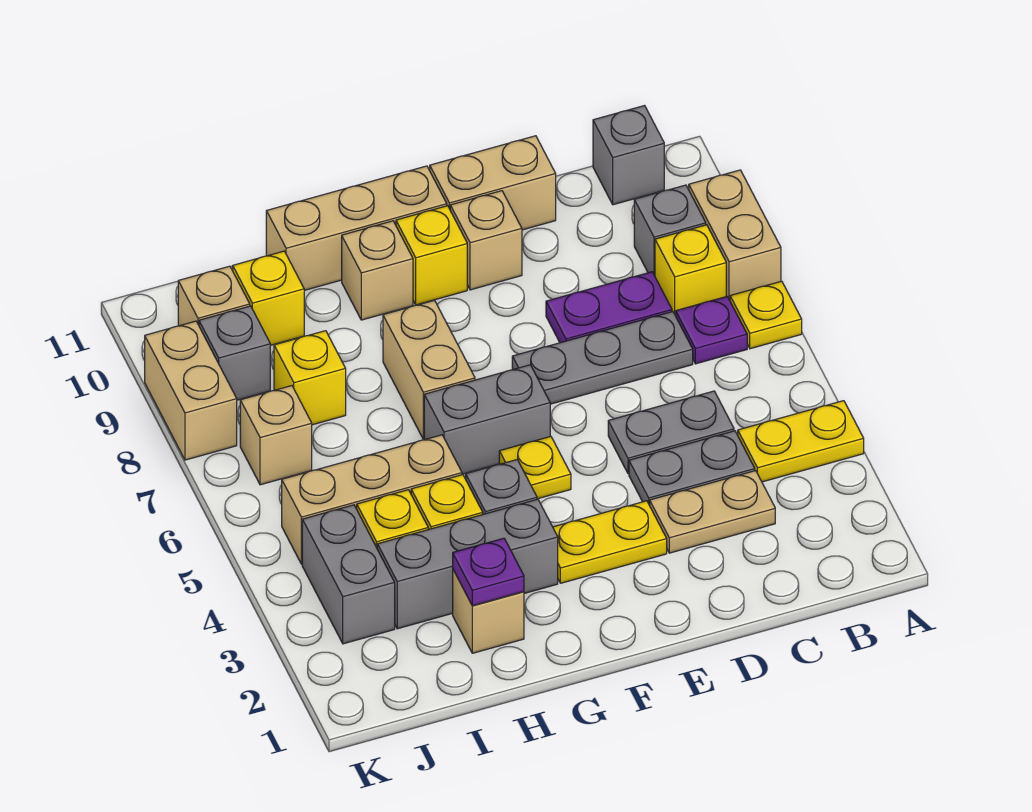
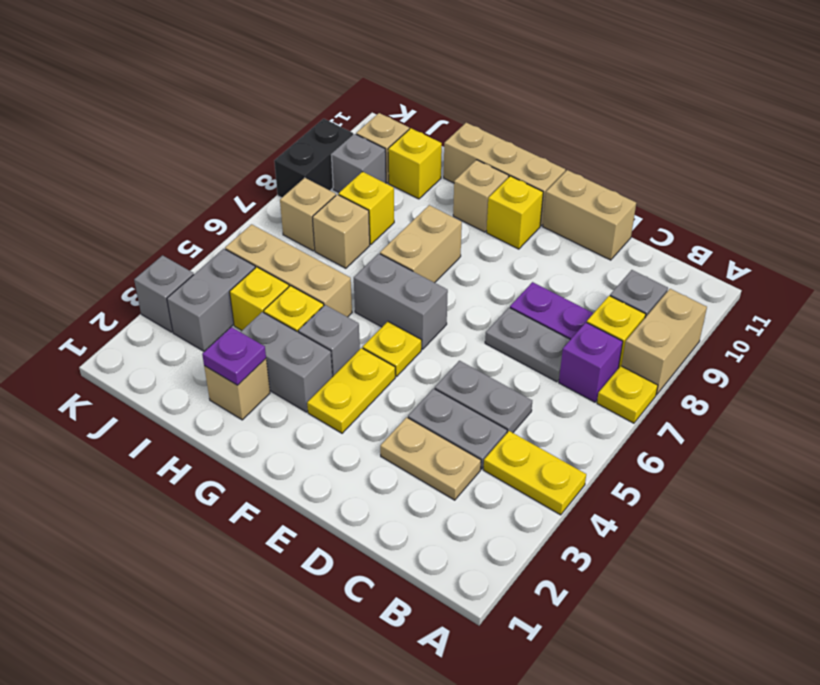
purple plate B7 level 1 -> purple brick B7 level 1
grey brick B11 level 1 -> grey brick K3 level 1
grey plate C7:E7 level 1 -> grey plate C7:D7 level 1
yellow plate E3:F3 level 1 -> yellow plate F3:F4 level 1
tan brick E10 level 1 -> tan brick I7 level 1
grey brick G3:I3 level 1 -> grey brick G3:H3 level 1
tan brick K8:K9 level 1 -> black brick K8:K9 level 1

